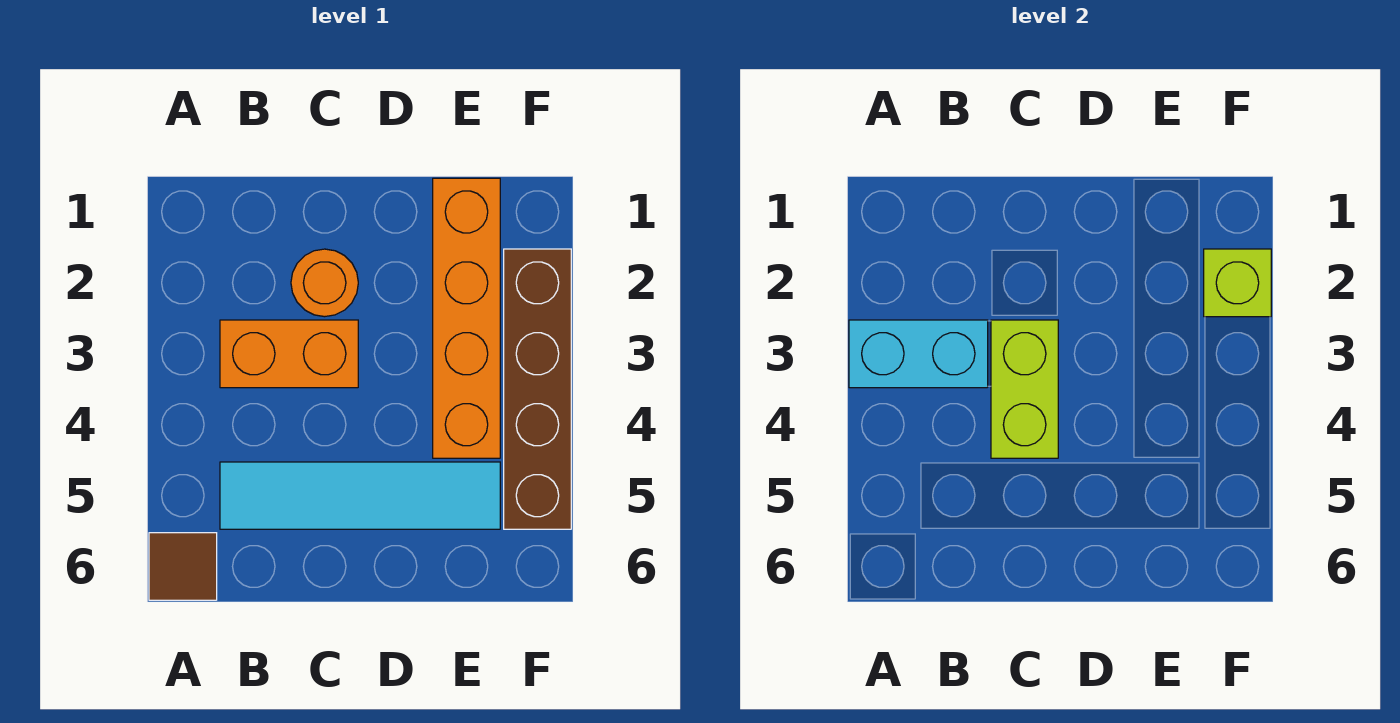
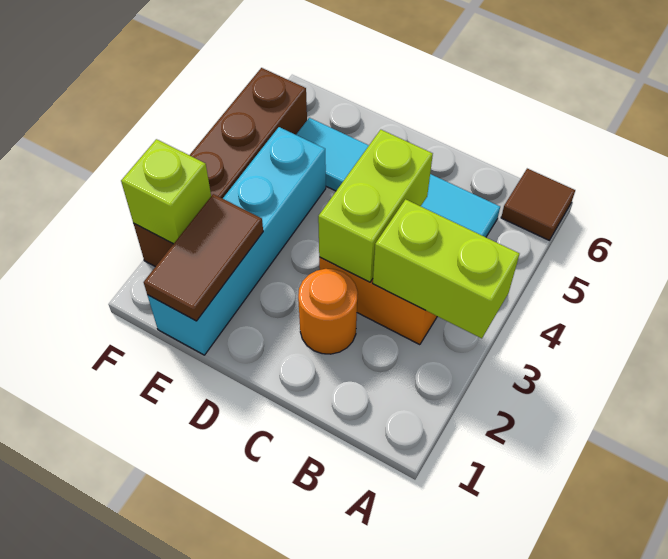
cyan brick A3:B3 level 2 -> lime brick A3:B3 level 2
orange brick E1:E4 level 1 -> cyan brick E1:E4 level 1
none -> brown tile E1:E2 level 2

